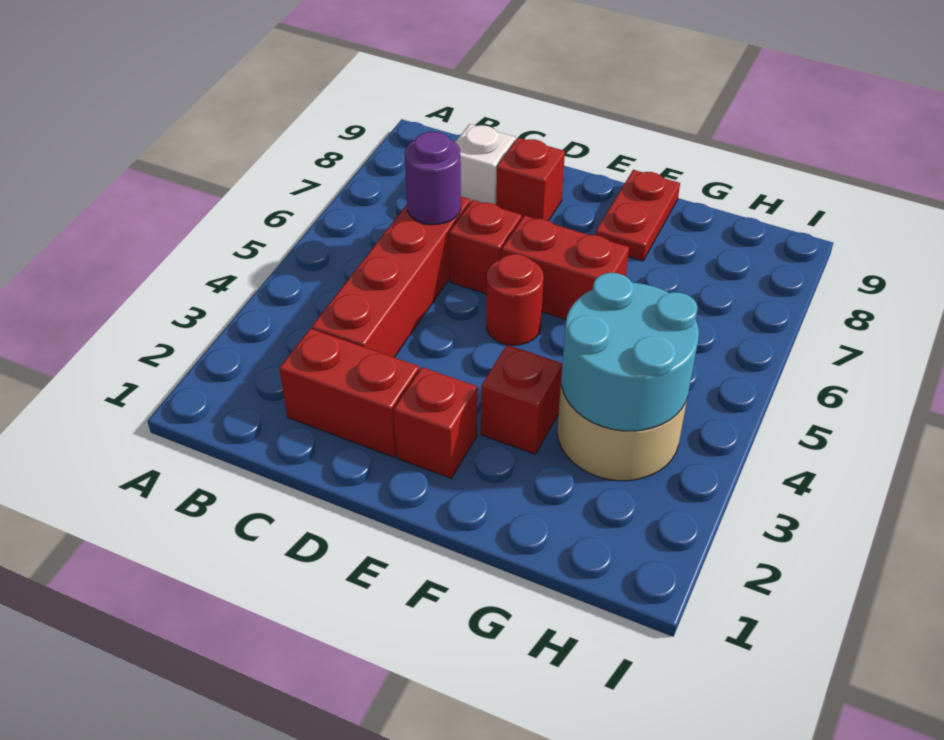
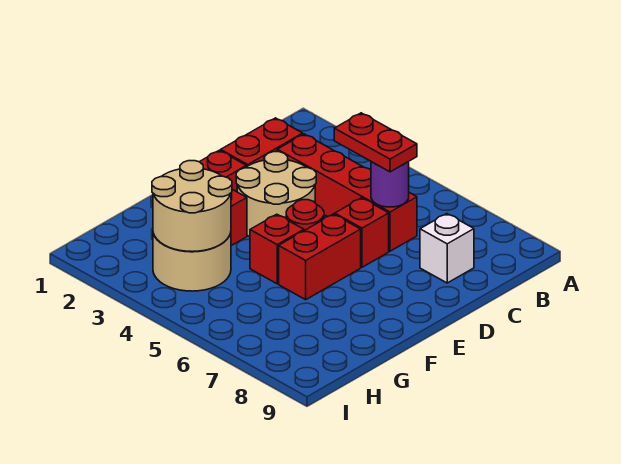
none -> tan round brick D3:E4 level 1
red brick D8 level 1 -> red brick F5 level 1
red plate F8:F9 level 1 -> red plate C5:C6 level 3
cyan round brick G3:H4 level 2 -> tan round brick G3:H4 level 2

